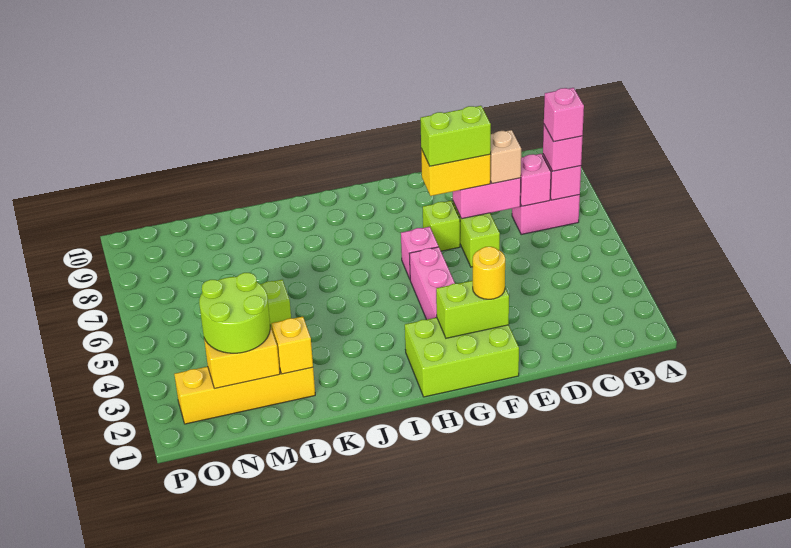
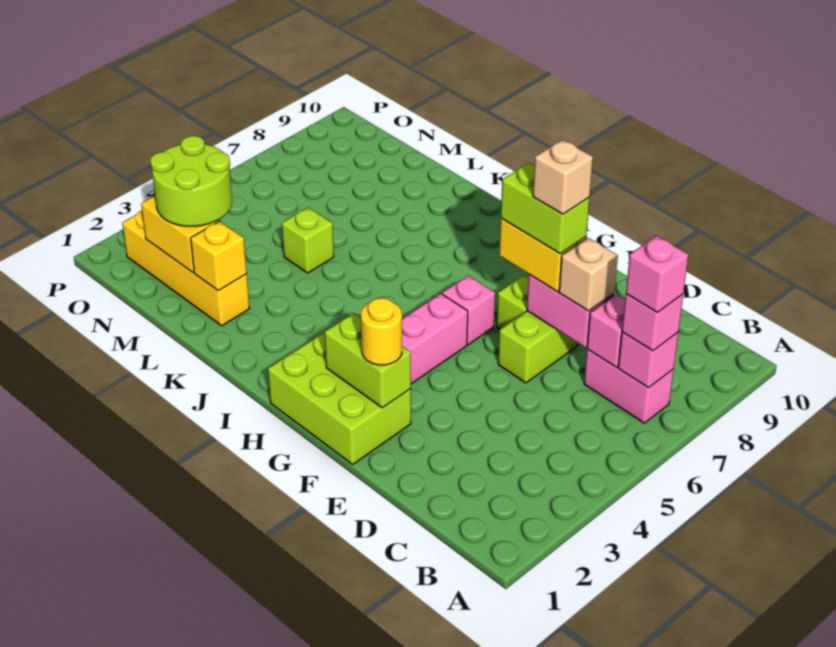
none -> tan brick E7 level 5

